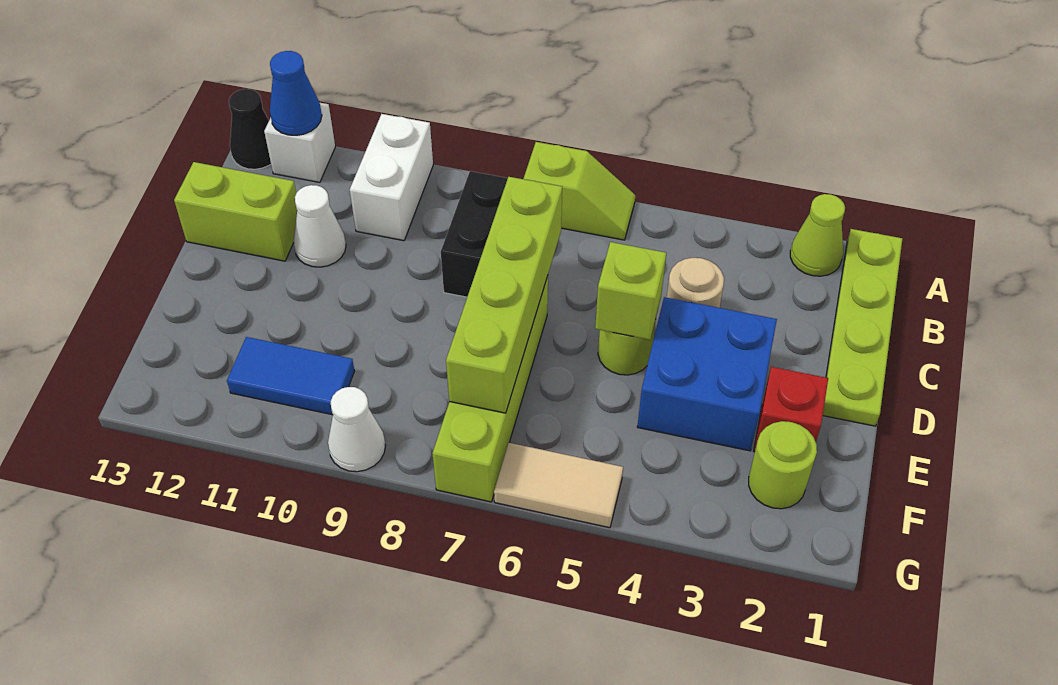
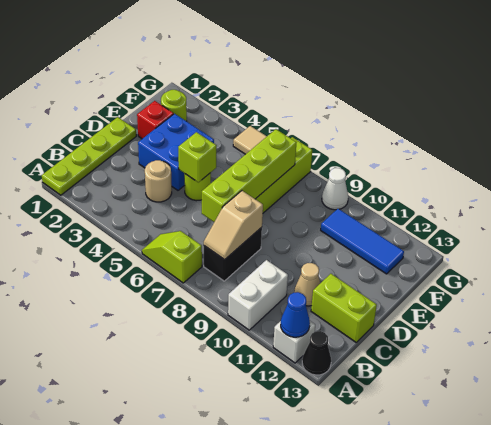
lime cone A2 level 1 -> none
none -> tan slope B8:C8 level 2 top C
white cone C11 level 1 -> tan cone C11 level 1
blue tile F10:F11 level 1 -> blue tile F10:F12 level 1

